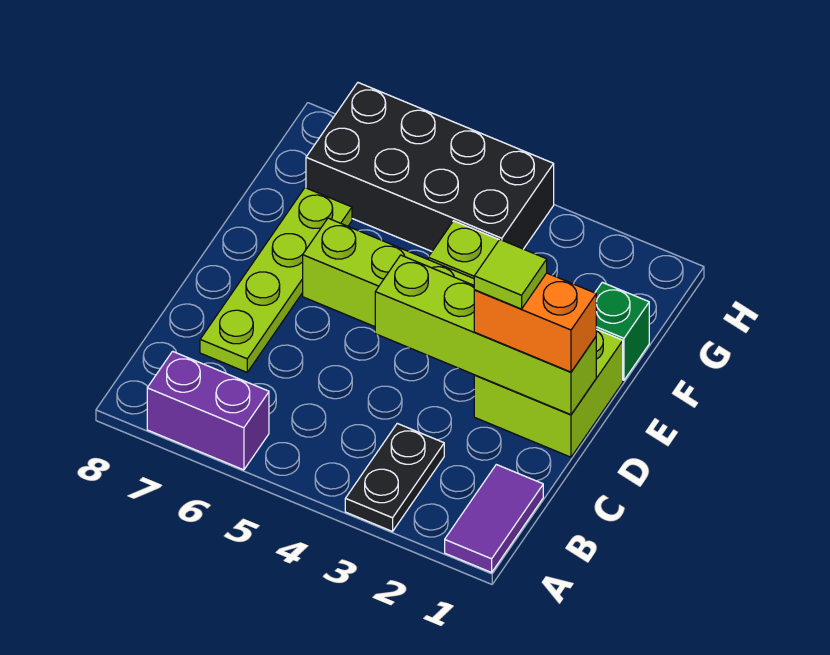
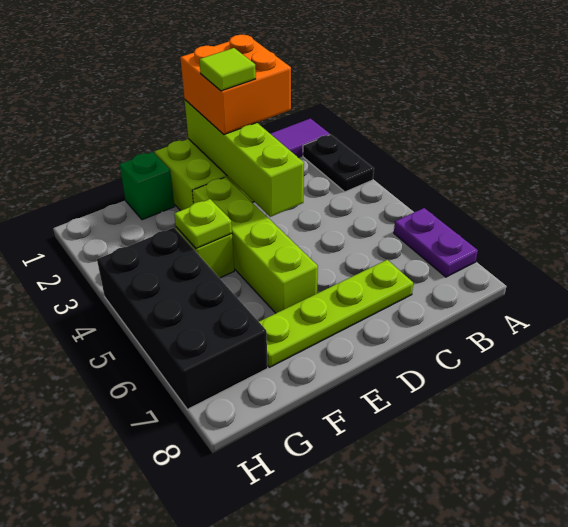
black plate A3:B3 level 1 -> black plate A2:A3 level 1
purple brick A6:A7 level 1 -> purple plate A6:A7 level 1
orange brick D1:D2 level 3 -> orange brick C1:D2 level 3
none -> lime plate F4 level 2

